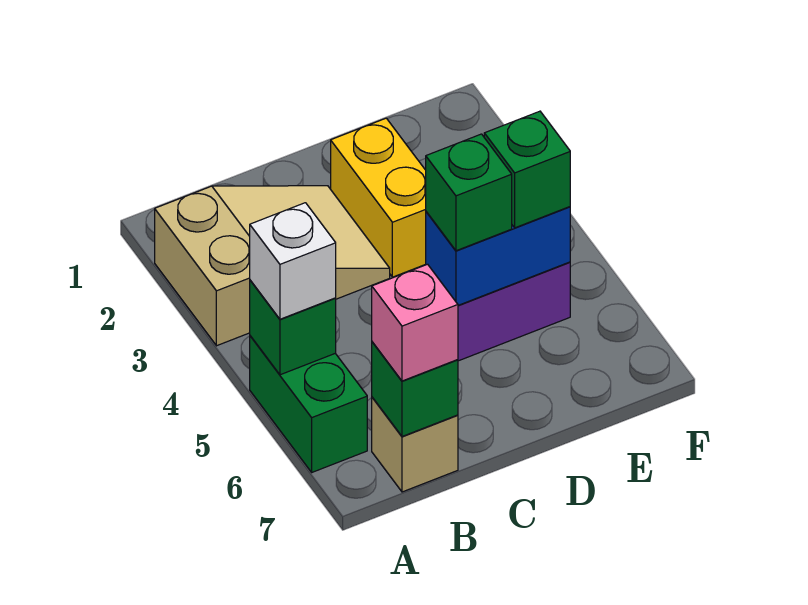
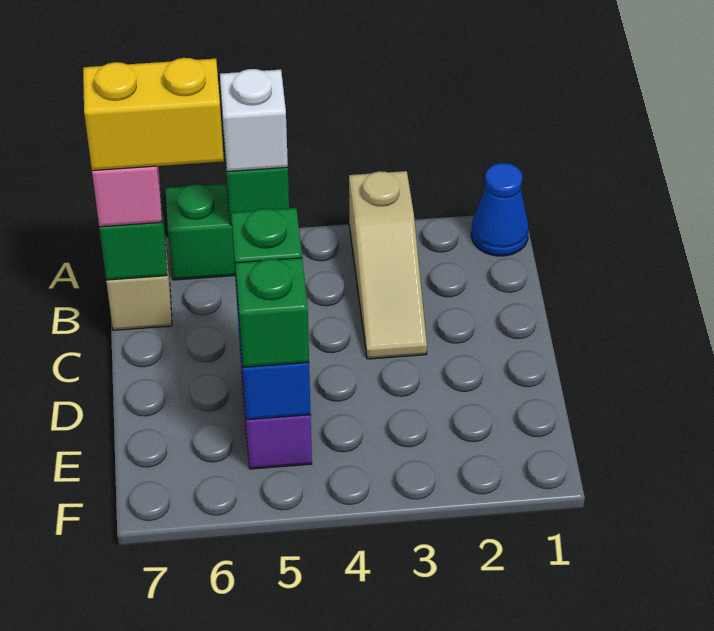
none -> blue cone A1 level 1
tan slope A2:C3 level 1 top A -> tan slope A3:C3 level 1 top A
yellow brick D2:D3 level 1 -> yellow brick B6:B7 level 4

